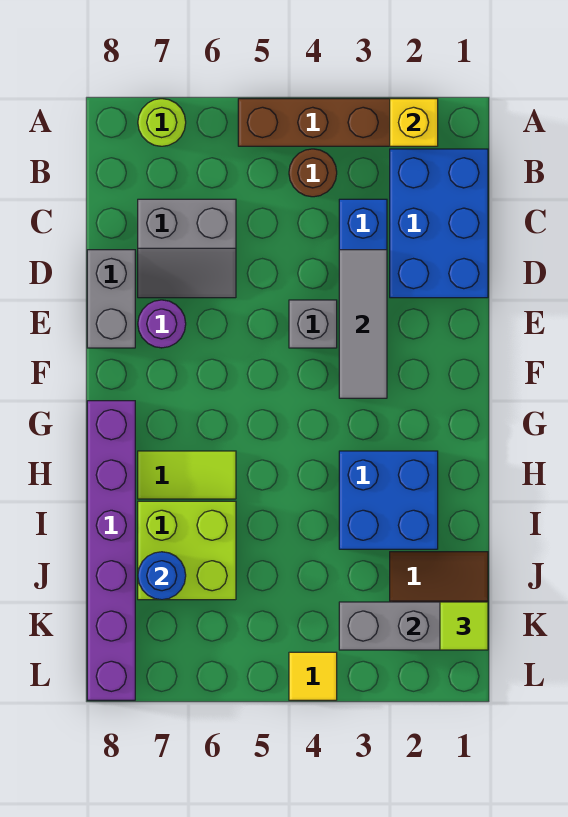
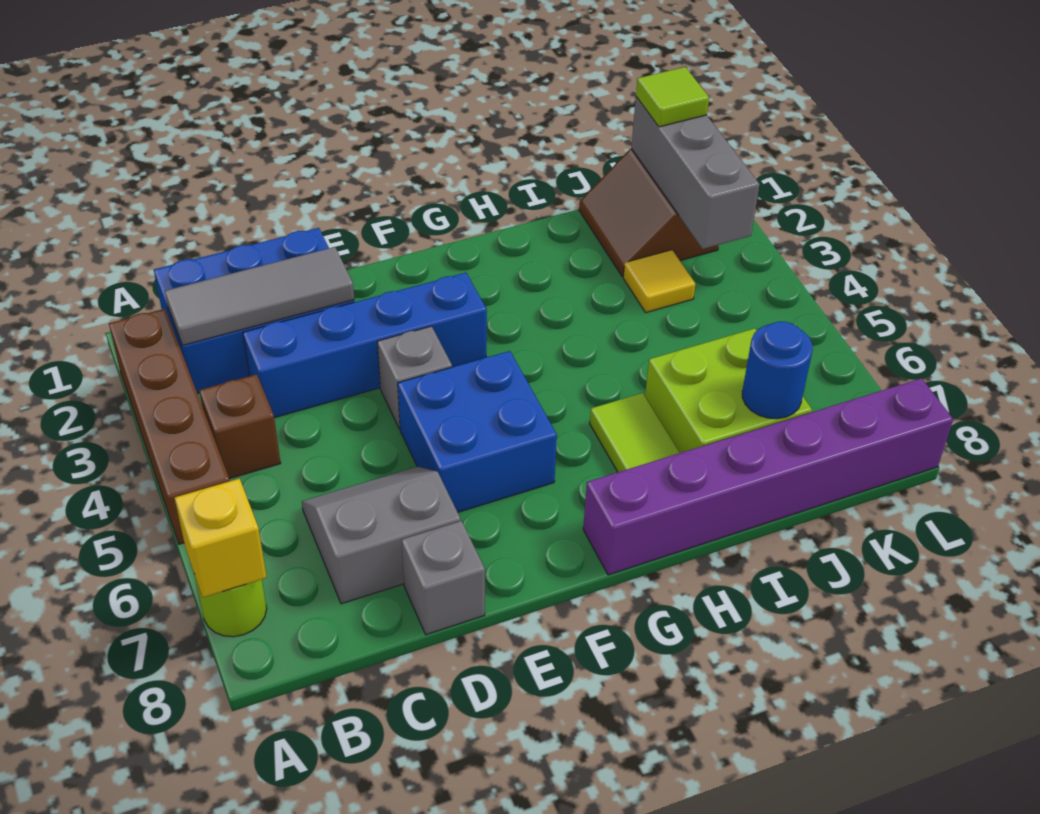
yellow brick A2 level 2 -> yellow brick A7 level 2
brown round brick B4 level 1 -> brown brick B4 level 1
grey slope C6:D7 level 1 top C -> grey slope C6:D7 level 1 top 7
grey tile D3:F3 level 2 -> grey tile B2:D2 level 2
grey brick D8:E8 level 1 -> grey brick D8 level 1
purple round brick E7 level 1 -> none
blue brick H2:I3 level 1 -> blue brick E5:F6 level 1
yellow tile L4 level 1 -> yellow tile J3 level 1

